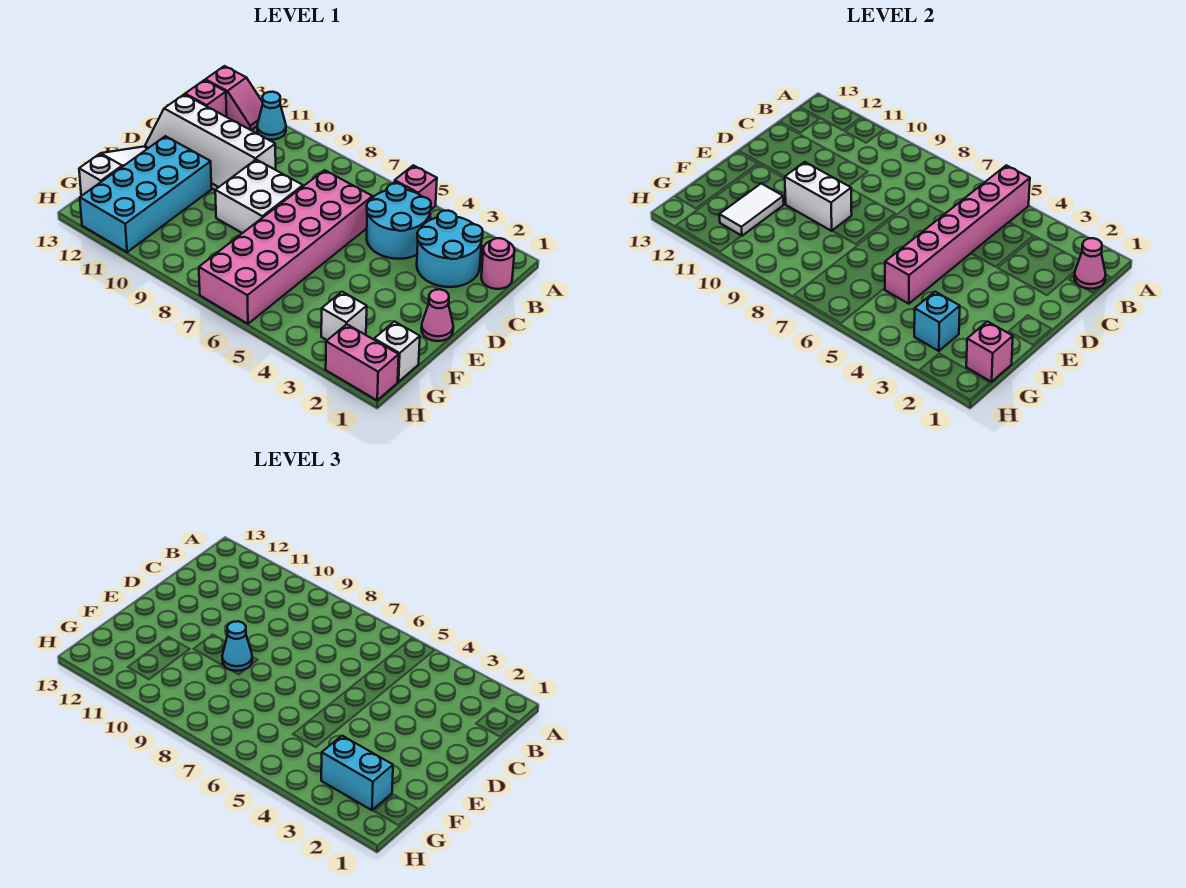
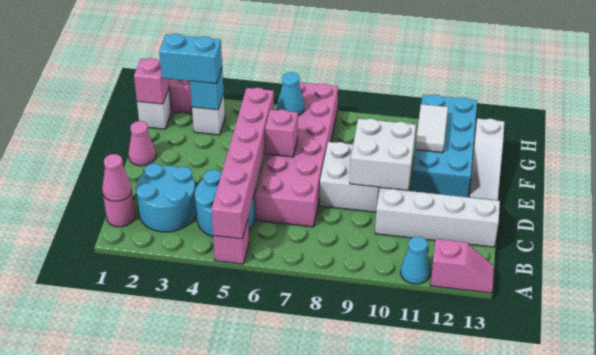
pink slope A12:A13 level 1 top 13 -> pink slope A12:A13 level 1 top 12
pink brick B13 level 1 -> pink brick E6 level 2
white brick E9:E10 level 2 -> white brick D9:E10 level 2
cyan cone E9 level 3 -> cyan cone G6 level 2

